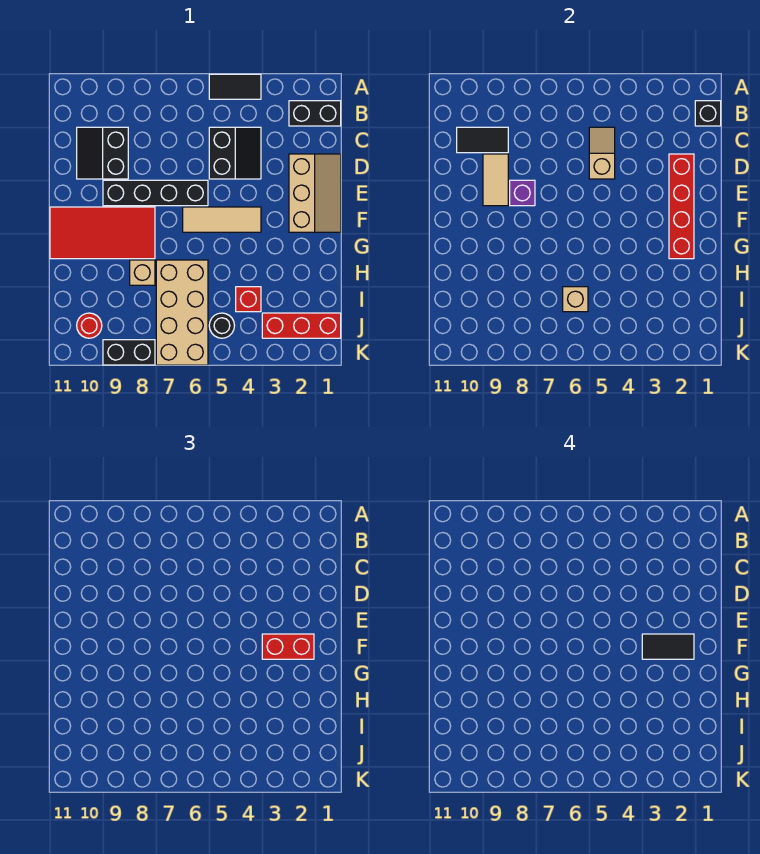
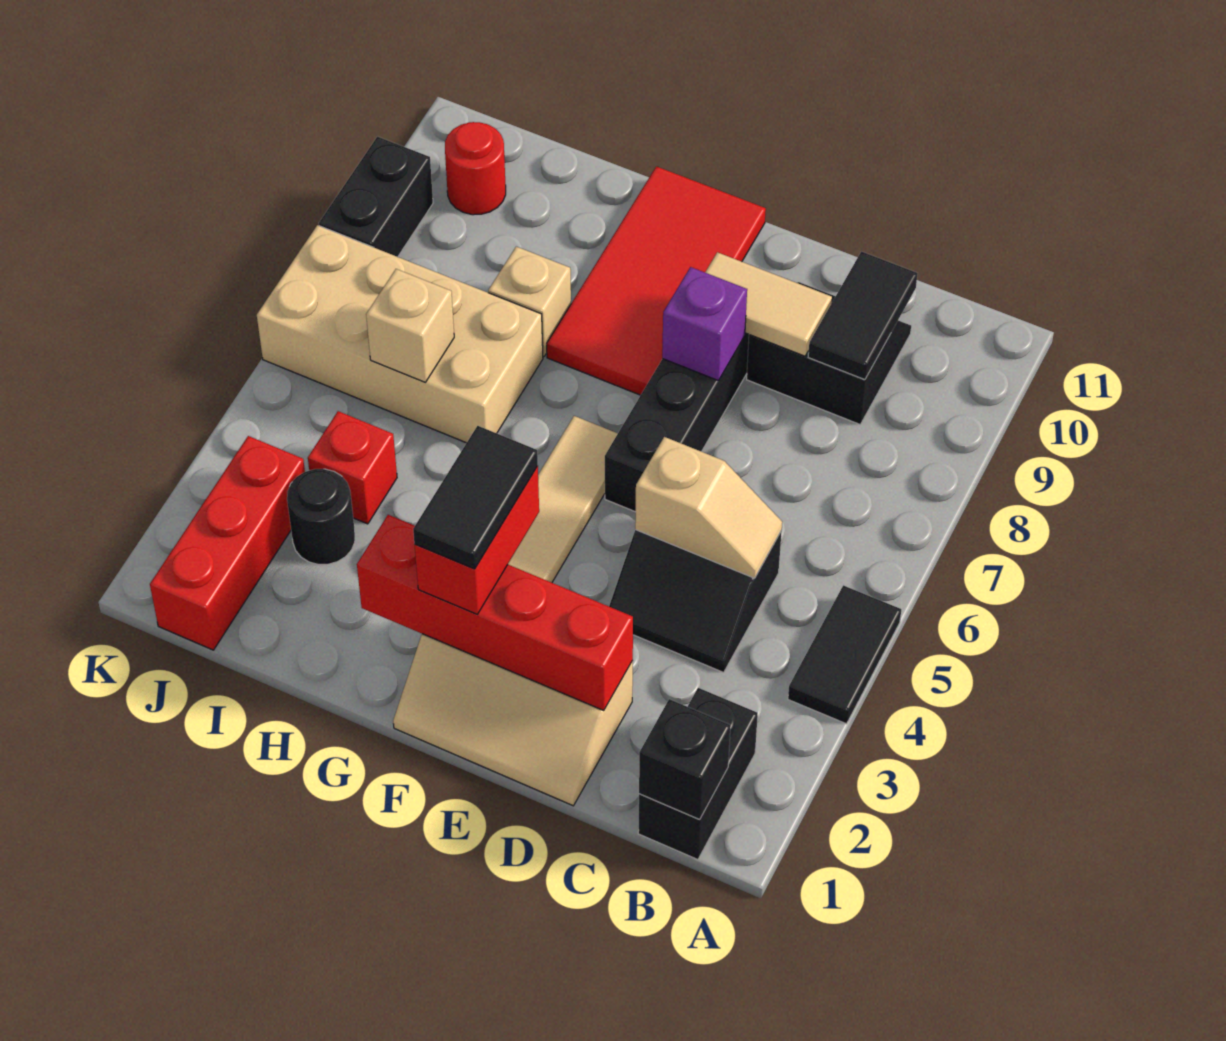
black round brick J5 level 1 -> black round brick I3 level 1

